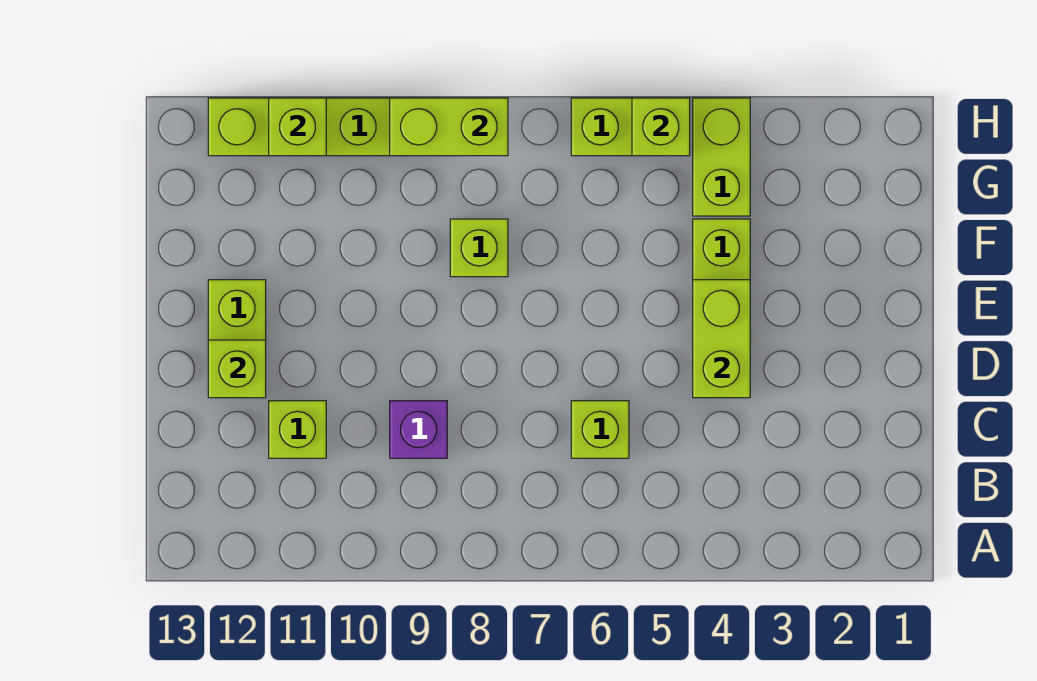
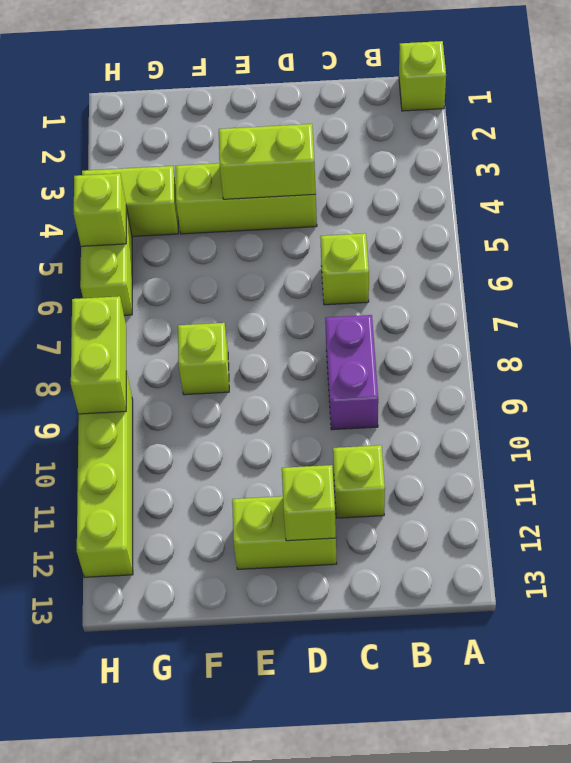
purple brick C9 level 1 -> purple brick C8:C9 level 1
lime brick H11 level 2 -> lime brick A1 level 1

